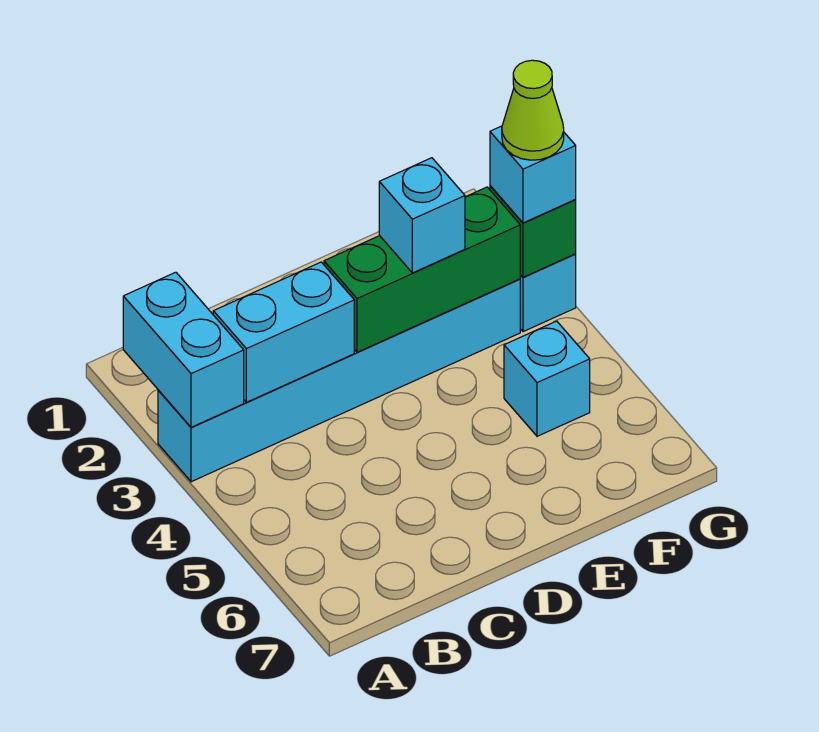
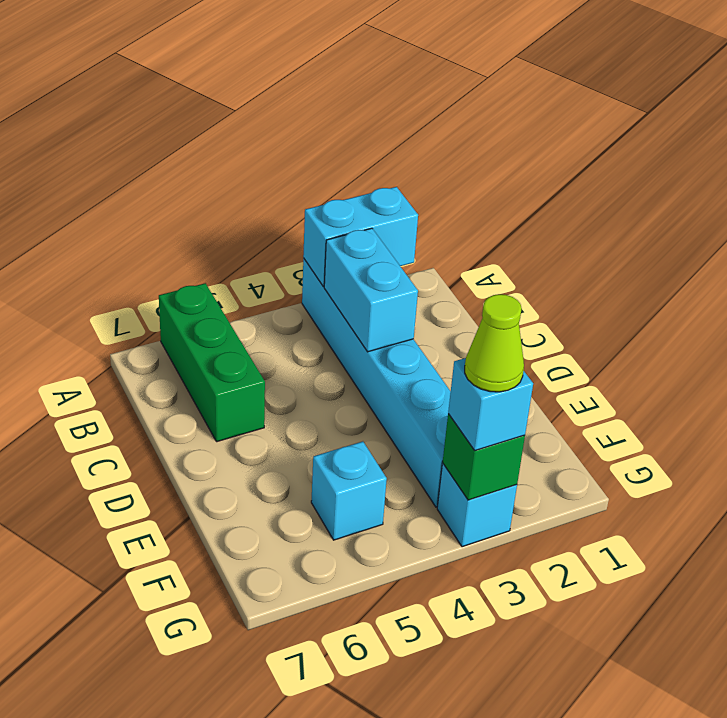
green brick D3:F3 level 2 -> green brick A6:C6 level 1
cyan brick E3 level 3 -> none

